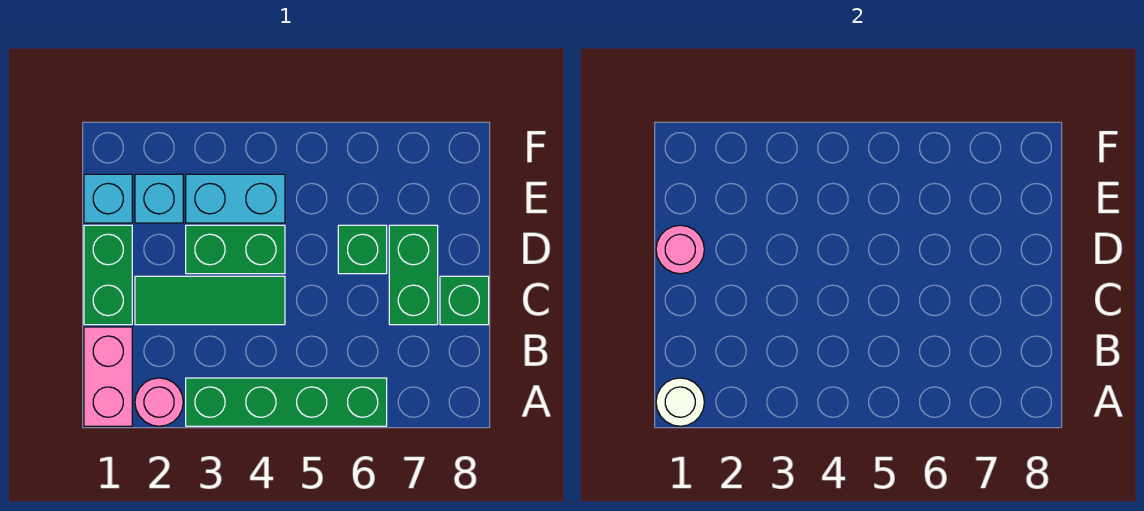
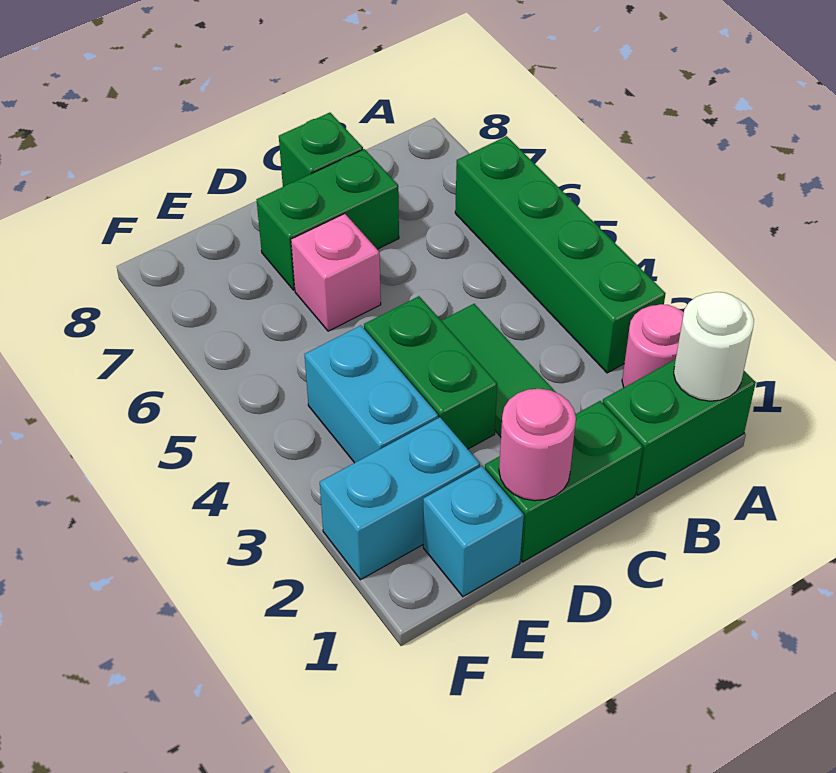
pink brick A1:B1 level 1 -> green brick A1:B1 level 1
green brick D6 level 1 -> pink brick D6 level 1
cyan brick E2 level 1 -> cyan brick E2:F2 level 1

